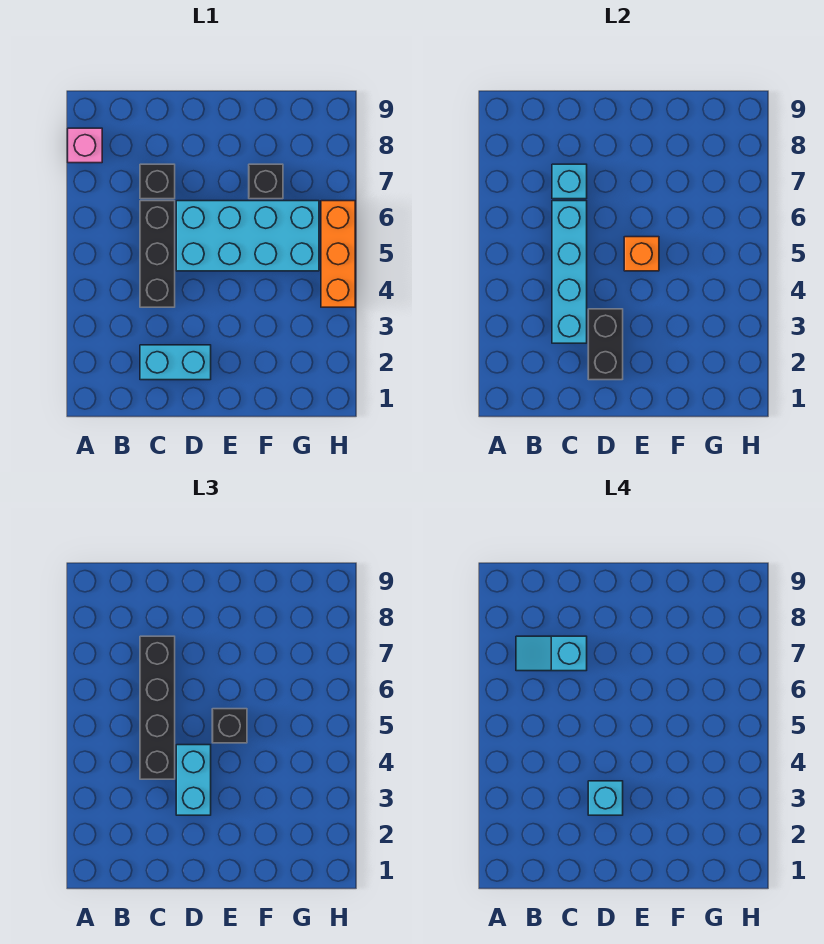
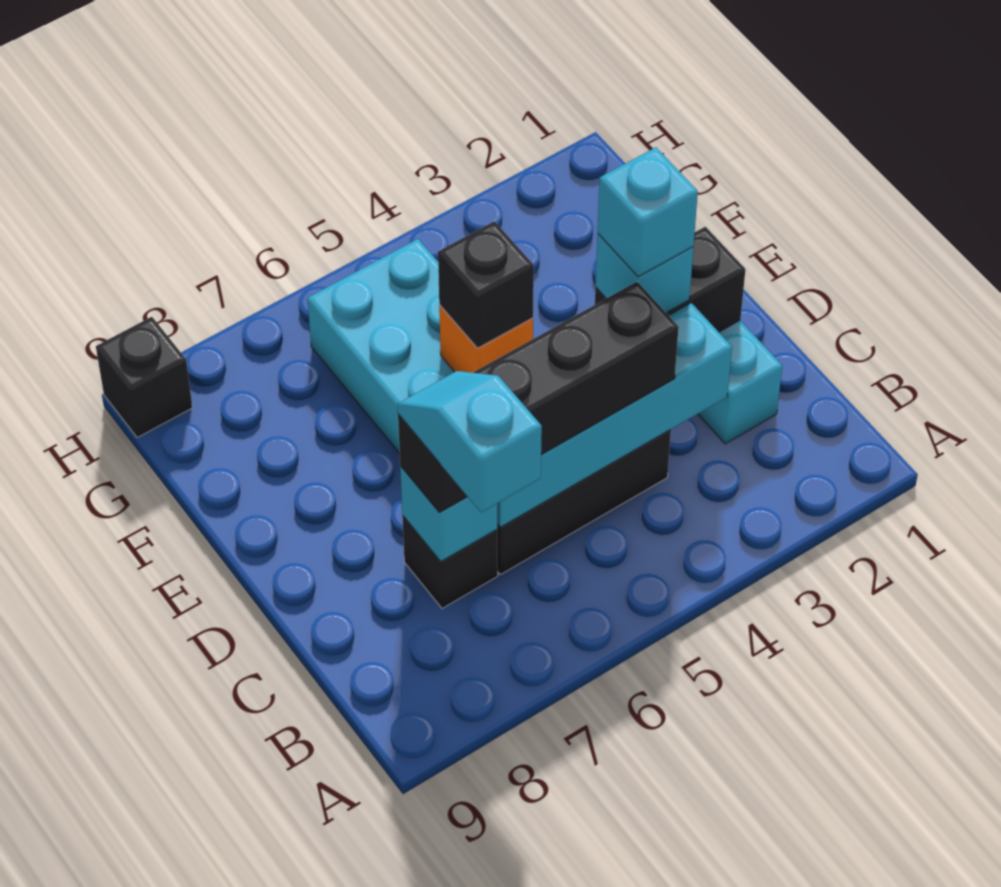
pink brick A8 level 1 -> none
cyan slope B7:C7 level 4 top C -> cyan slope B7:C7 level 4 top B
cyan brick D3:D4 level 3 -> cyan brick D3 level 3
black brick F7 level 1 -> black brick H9 level 1
orange brick H4:H6 level 1 -> none

